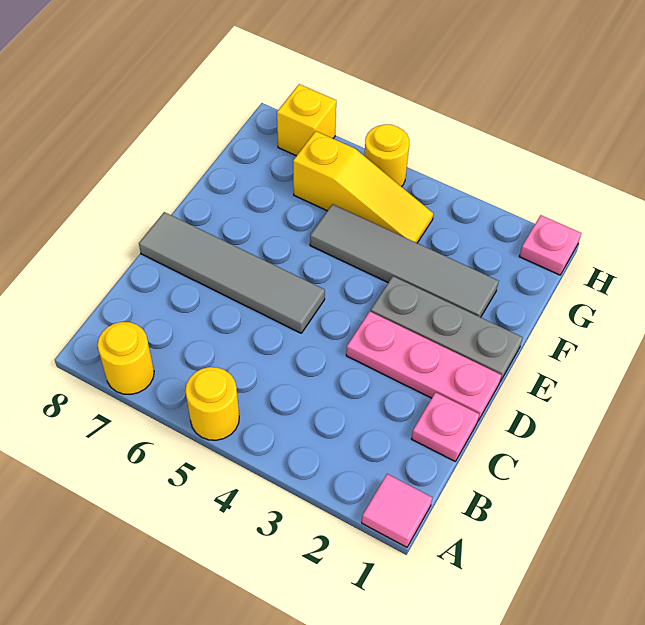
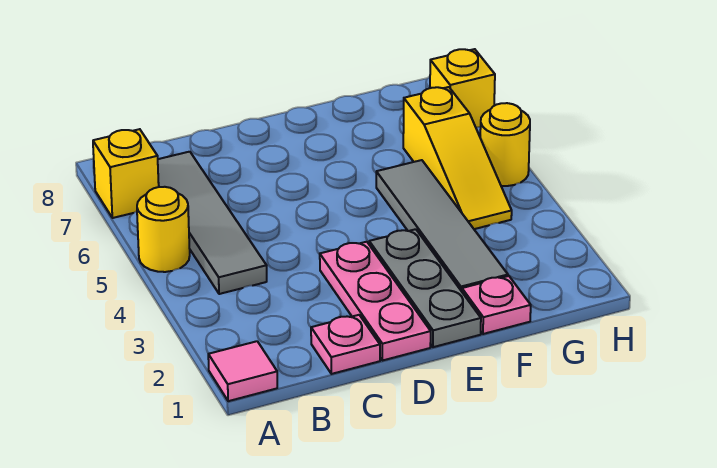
yellow round brick A7 level 1 -> yellow brick A7 level 1
grey tile D5:D8 level 1 -> grey tile B4:B7 level 1
pink plate H1 level 1 -> pink plate F1 level 1

